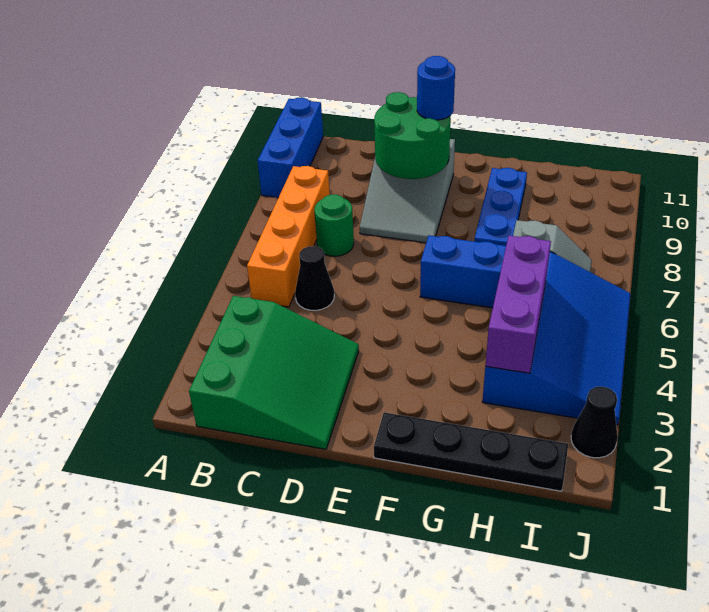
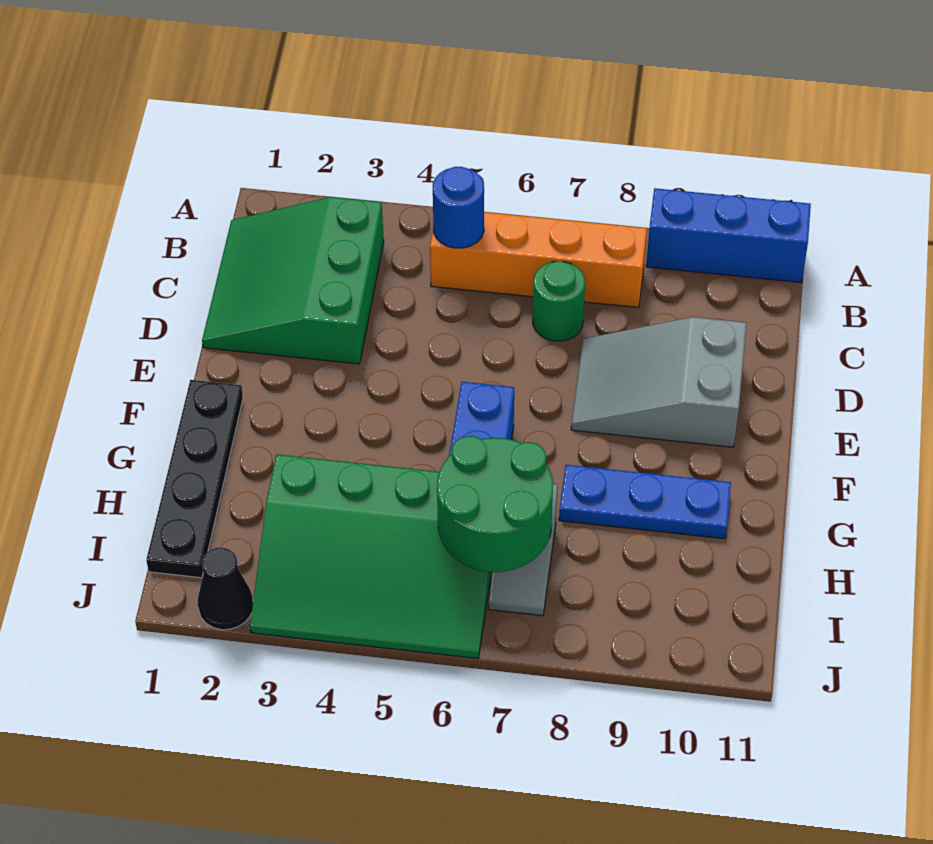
green slope B1:D3 level 1 top B -> green slope B1:D3 level 1 top 3
black cone C5 level 1 -> none
green round brick D9:E10 level 2 -> green round brick H6:I7 level 2
blue round brick E10 level 3 -> blue round brick B5 level 2
blue slope H3:J6 level 1 top H -> green slope H3:J6 level 1 top H
purple brick H3:H5 level 2 -> none

